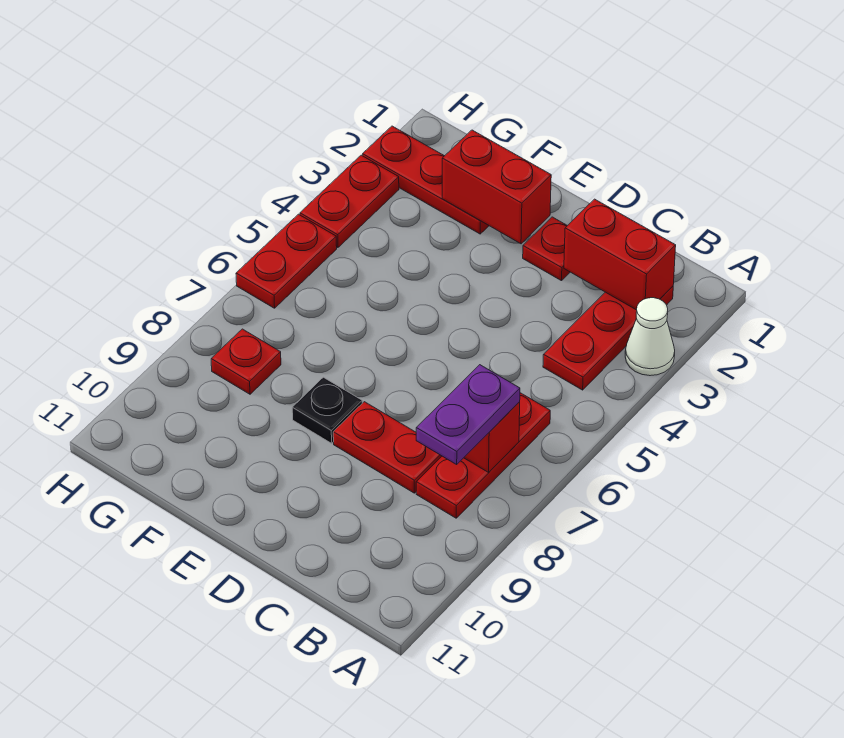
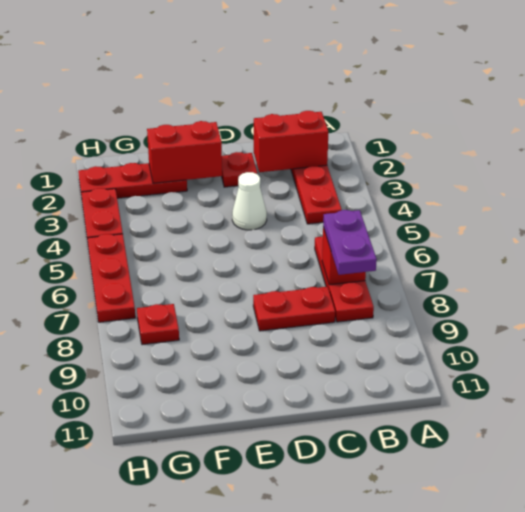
white cone A3 level 1 -> white cone D4 level 1
black plate E8 level 1 -> none
red plate H5:H6 level 1 -> red plate H5:H7 level 1

